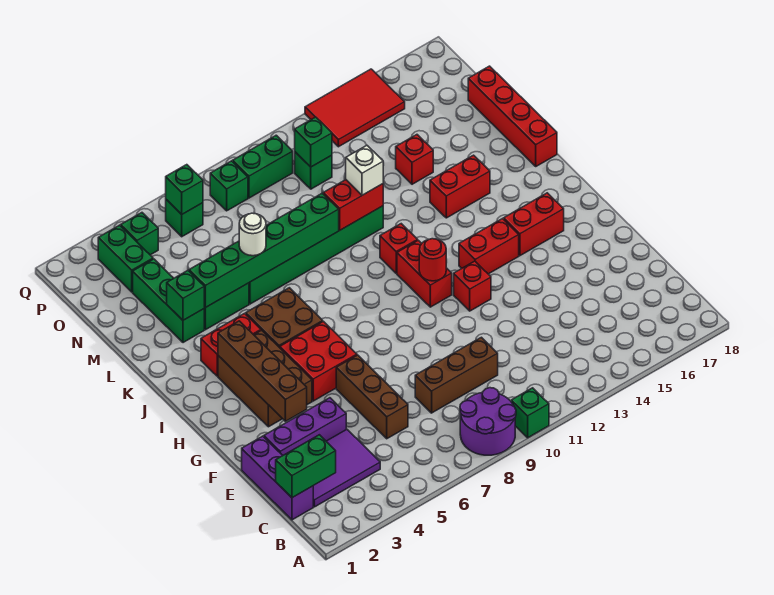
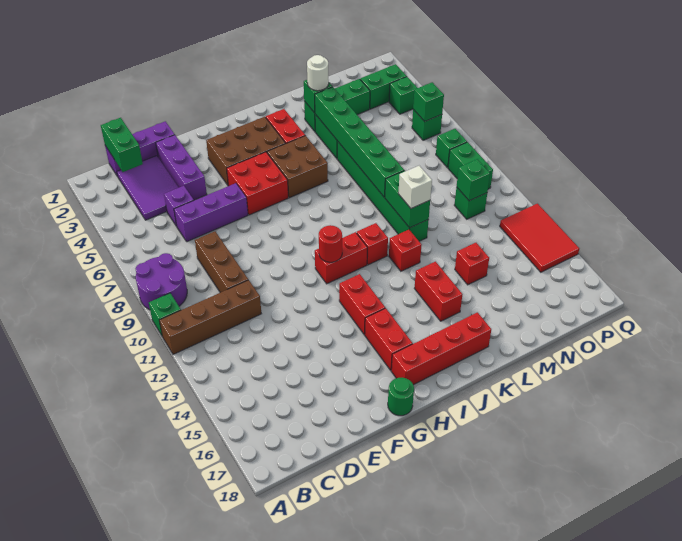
none -> purple brick D5 level 1
brown brick D6:F6 level 1 -> purple brick D6:F6 level 1
brown brick F3:I3 level 2 -> brown brick A11:D11 level 1
red brick G12 level 1 -> red brick K12 level 1
none -> green round brick G18 level 1
red brick K18:N18 level 1 -> red brick H17:K17 level 1
white round brick L6 level 3 -> white round brick L3 level 3
red brick L10:L11 level 2 -> green brick L10:L11 level 2

